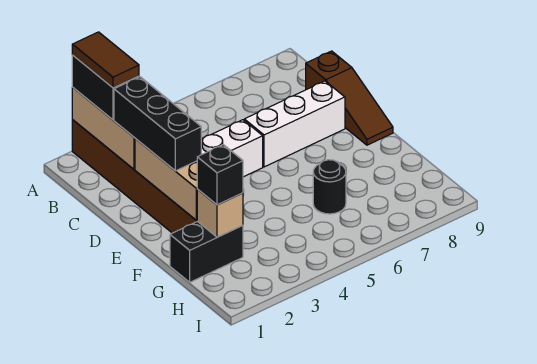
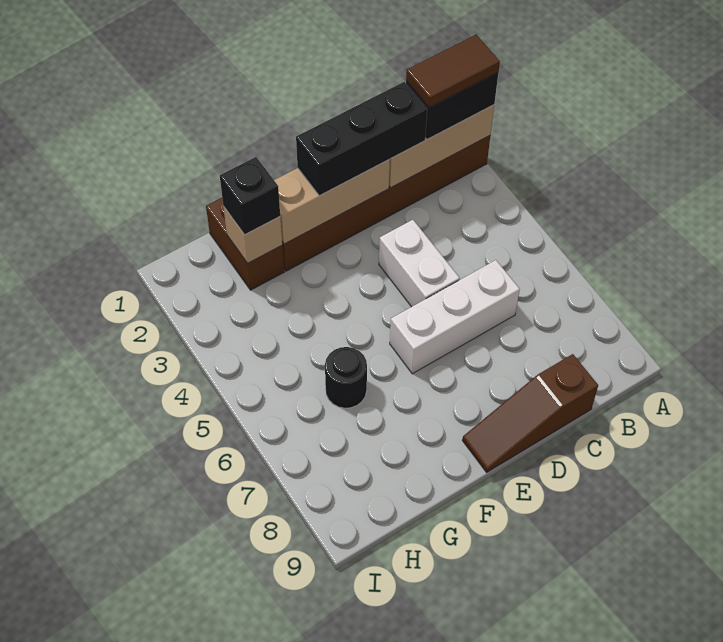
white brick D6:D8 level 1 -> white brick C6:E6 level 1
black brick G1:G2 level 1 -> brown brick G1:G2 level 1

